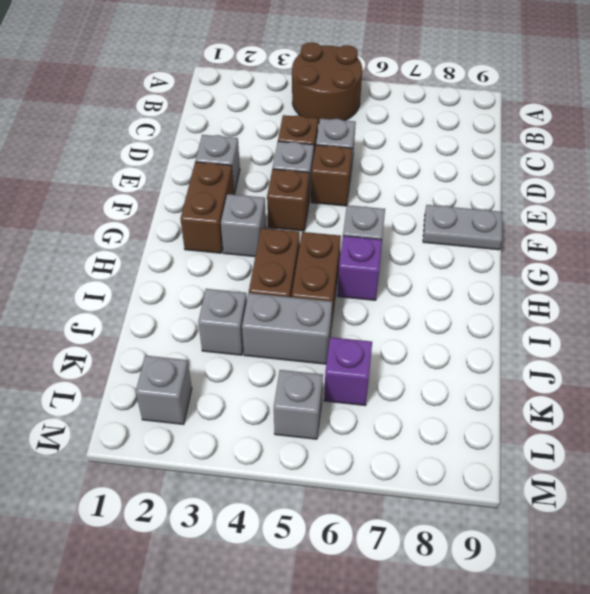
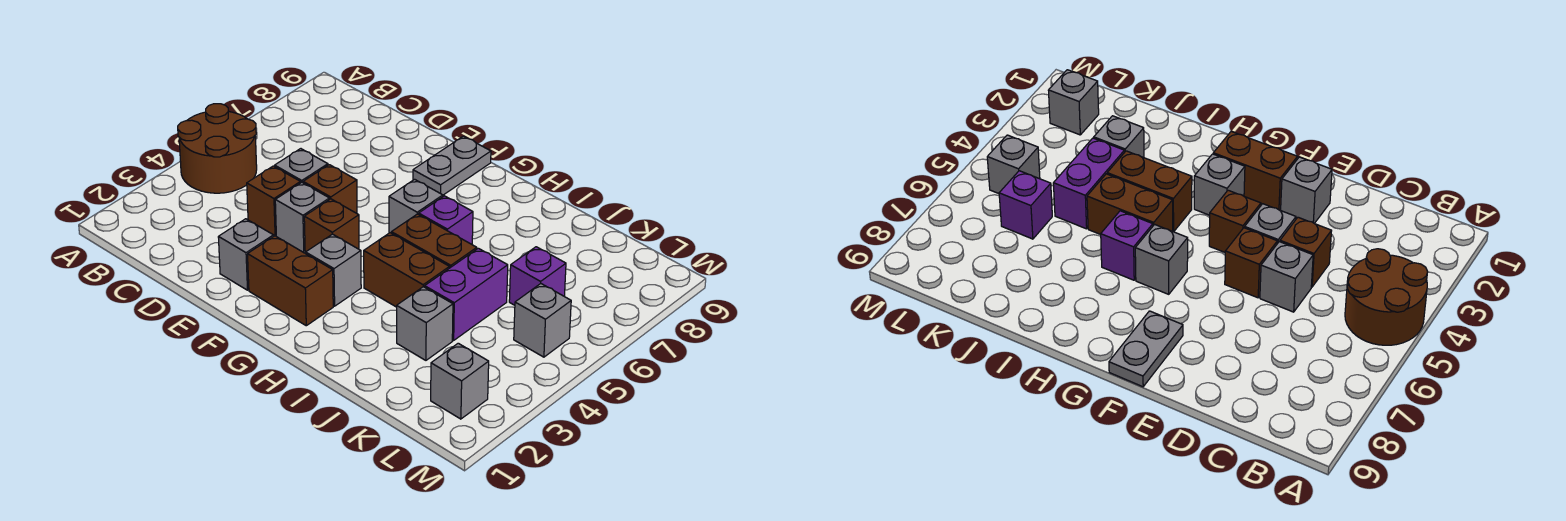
grey brick J4:J5 level 1 -> purple brick J4:J5 level 1

